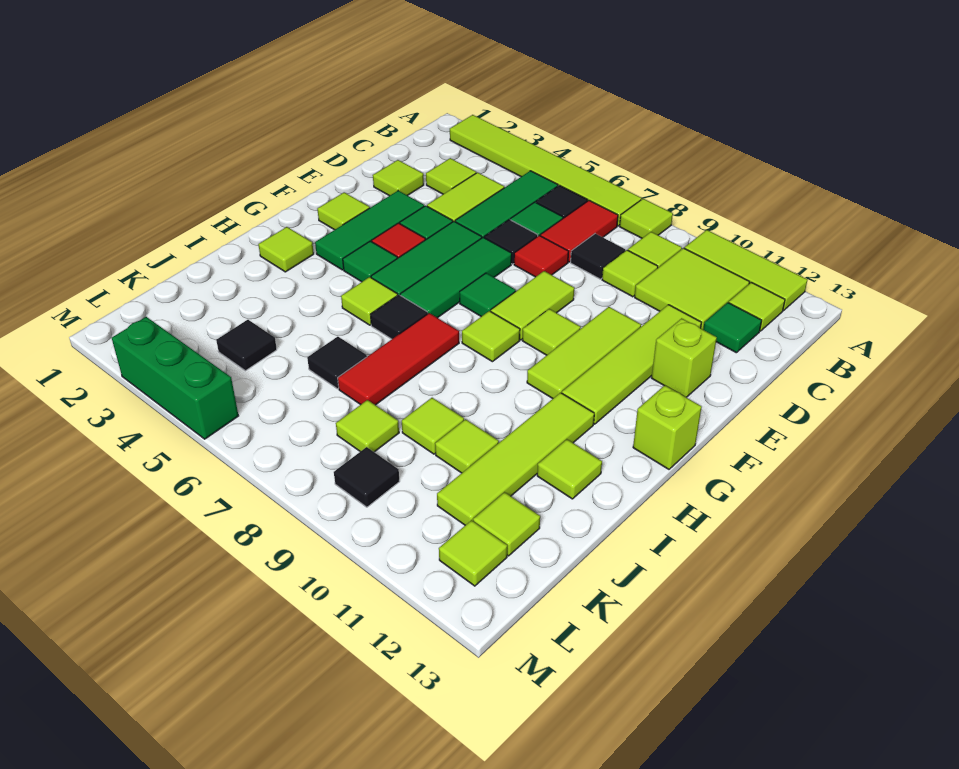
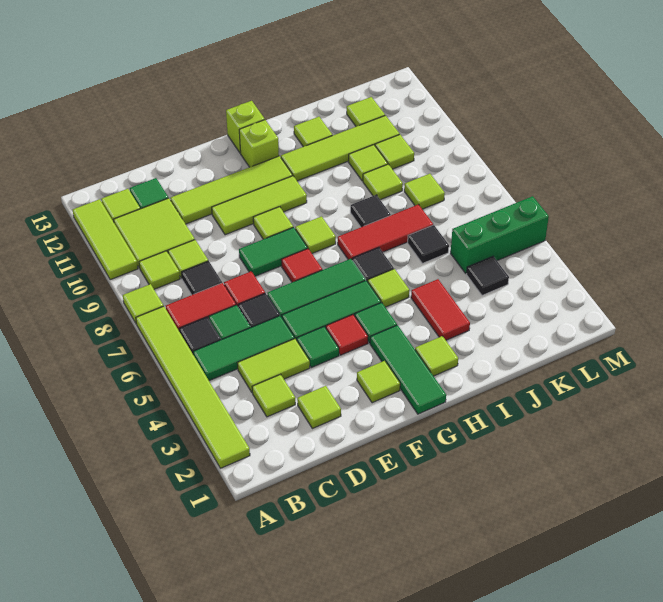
green tile E3:G3 level 1 -> green tile G1:G3 level 1
lime tile E8:F8 level 1 -> green tile E8:F8 level 1
lime brick E12 level 1 -> lime brick G12 level 1
green tile F7 level 1 -> red tile F7 level 1
none -> red tile I3:I4 level 1
black tile L9 level 1 -> black tile I8 level 1
lime tile L12 level 1 -> lime tile K10 level 1
green brick M3:M5 level 1 -> green brick K5:M5 level 1

